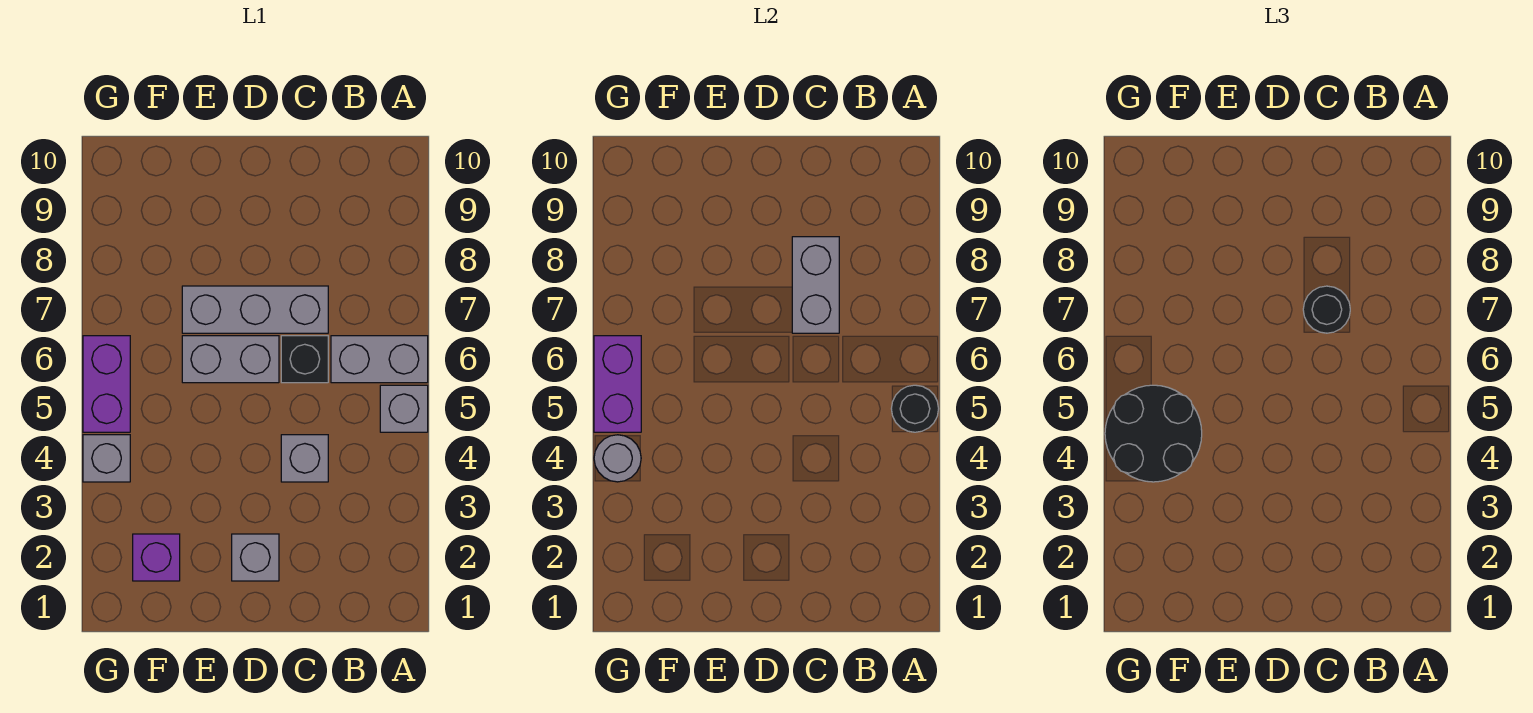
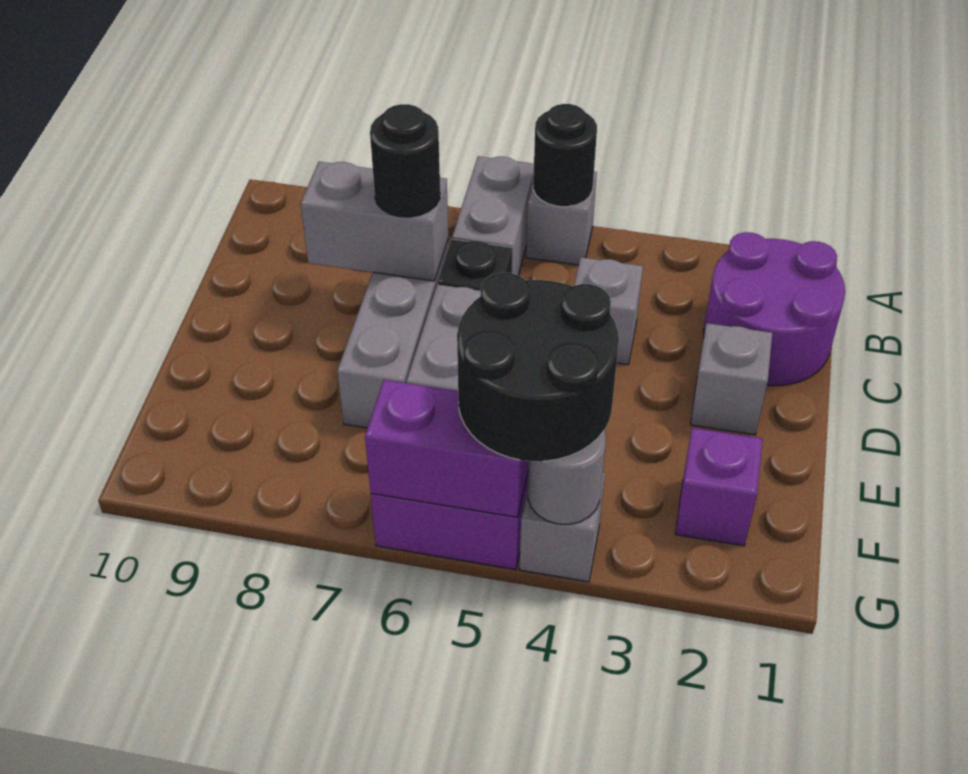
none -> purple round brick B1:C2 level 1

